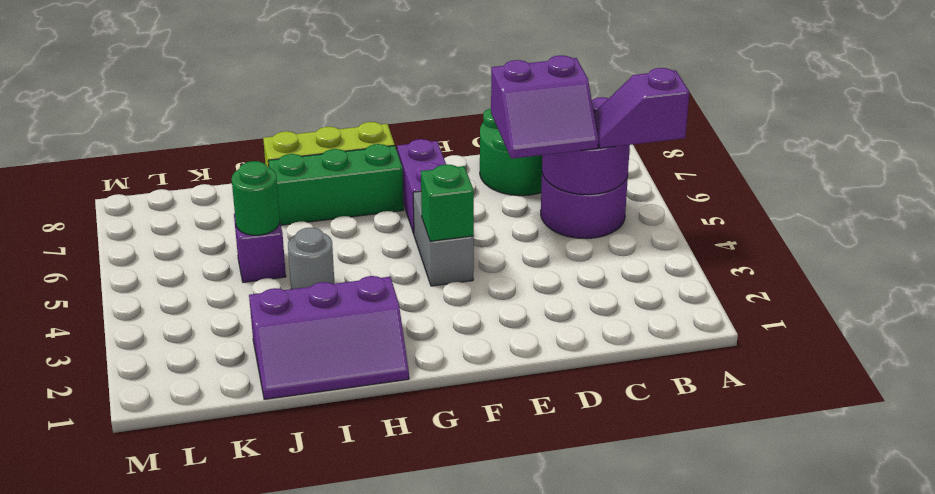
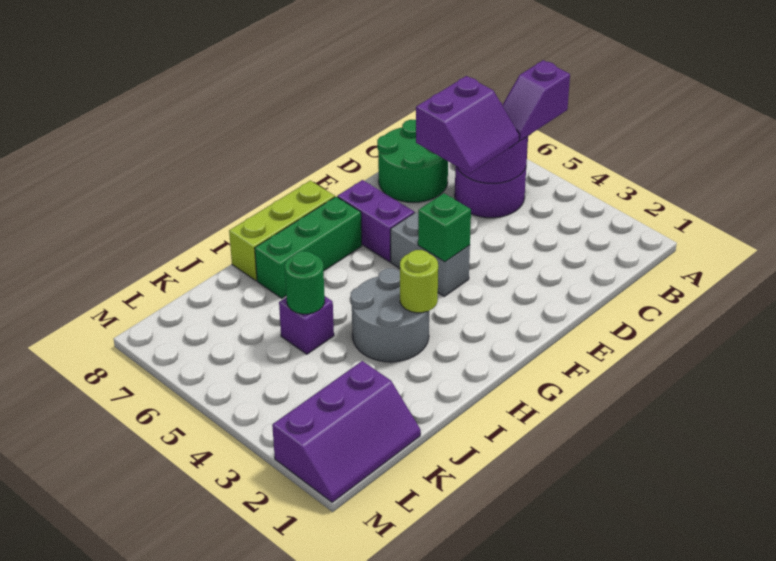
purple slope H1:J2 level 1 top 2 -> purple slope K1:M2 level 1 top 2
none -> lime round brick H3 level 2
grey round brick I4 level 1 -> grey round brick H3:I4 level 1

